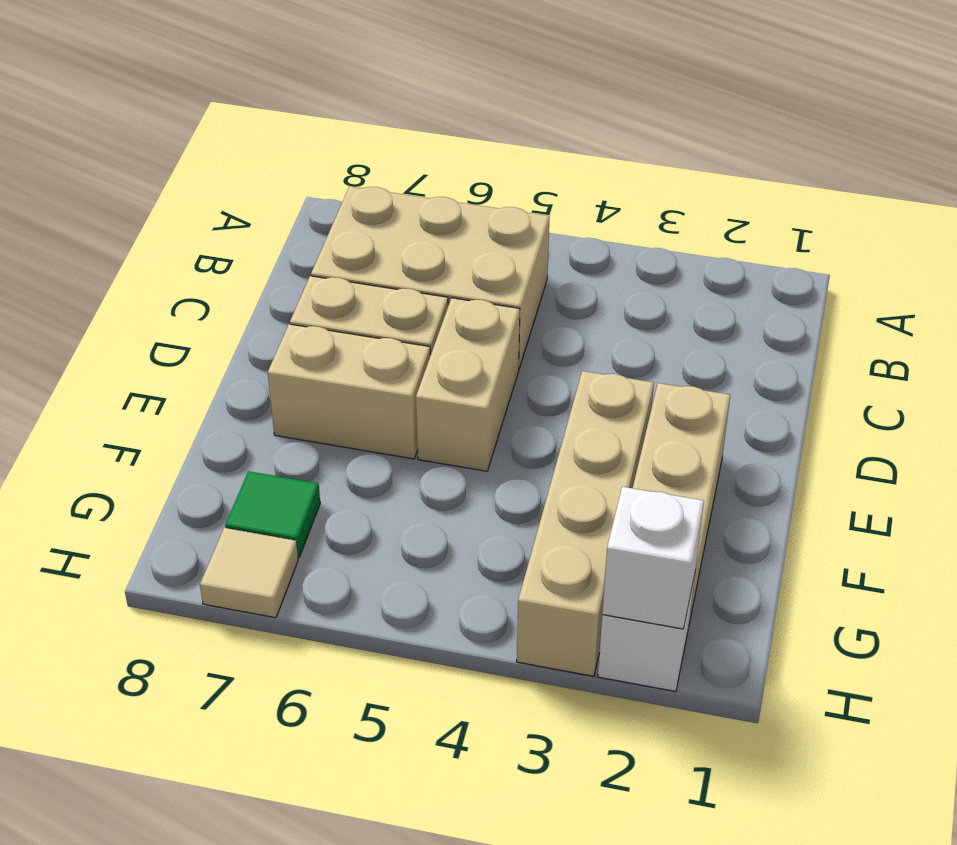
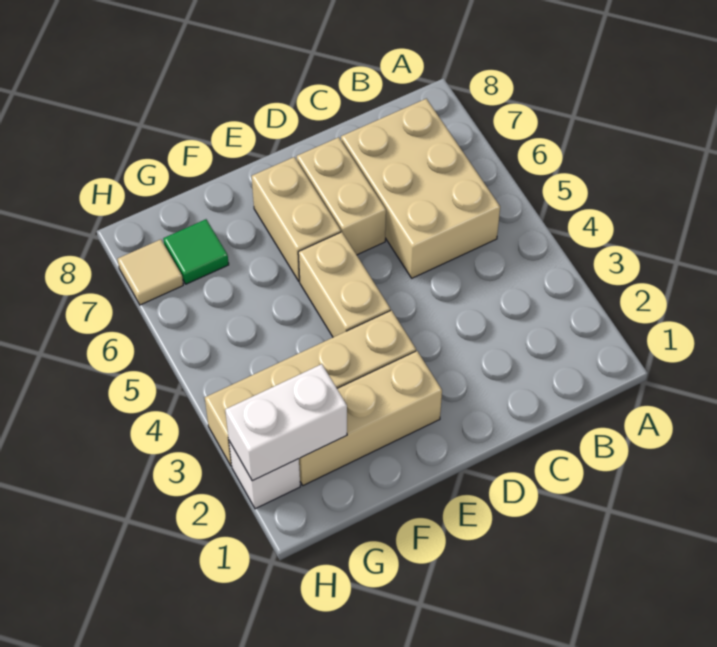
tan brick D5:E5 level 1 -> tan brick E4:E5 level 1
white brick H2 level 2 -> white brick G2:H2 level 2

